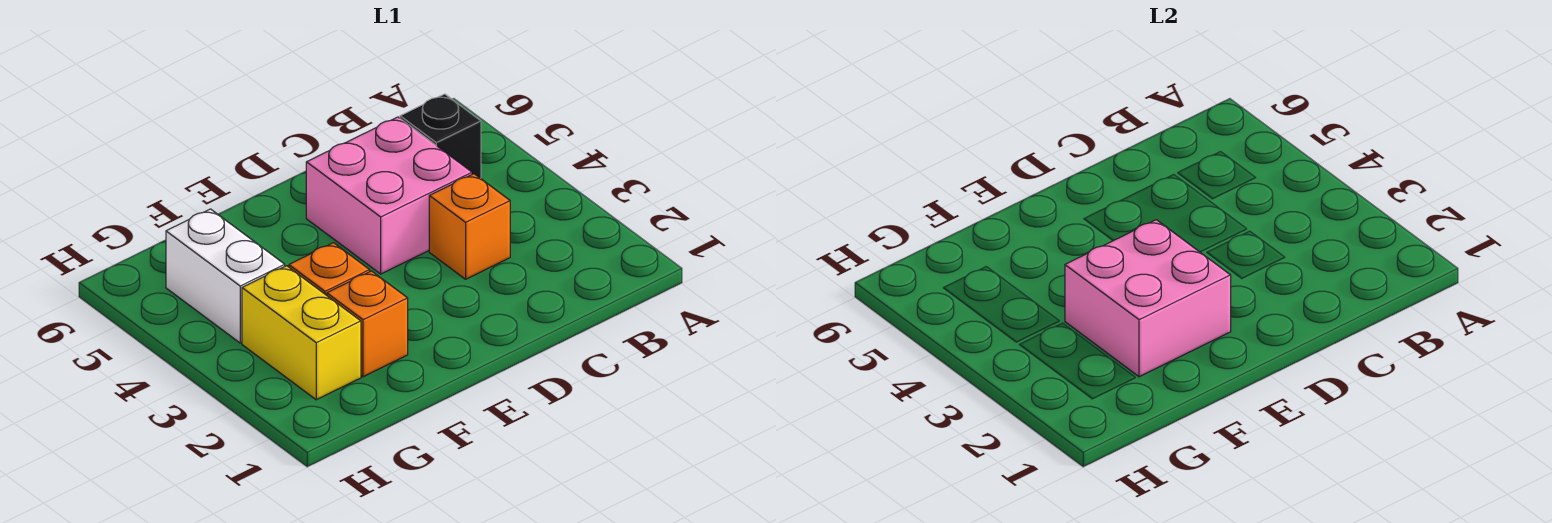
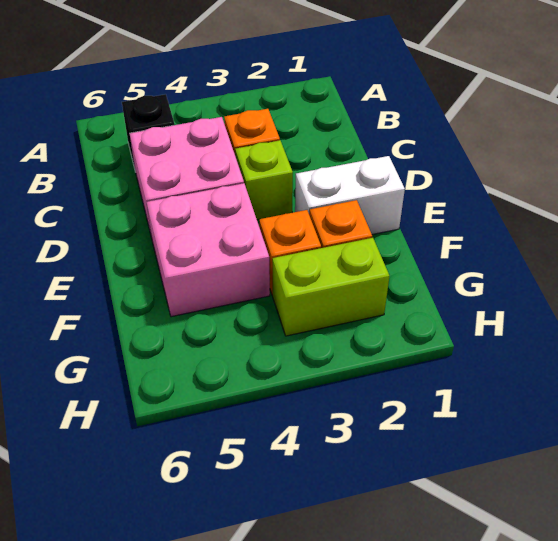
none -> lime brick D3 level 1
pink brick E2:F3 level 2 -> pink brick E4:F5 level 1
yellow brick G2:G3 level 1 -> lime brick G2:G3 level 1
white brick G4:G5 level 1 -> white brick E1:E2 level 1

